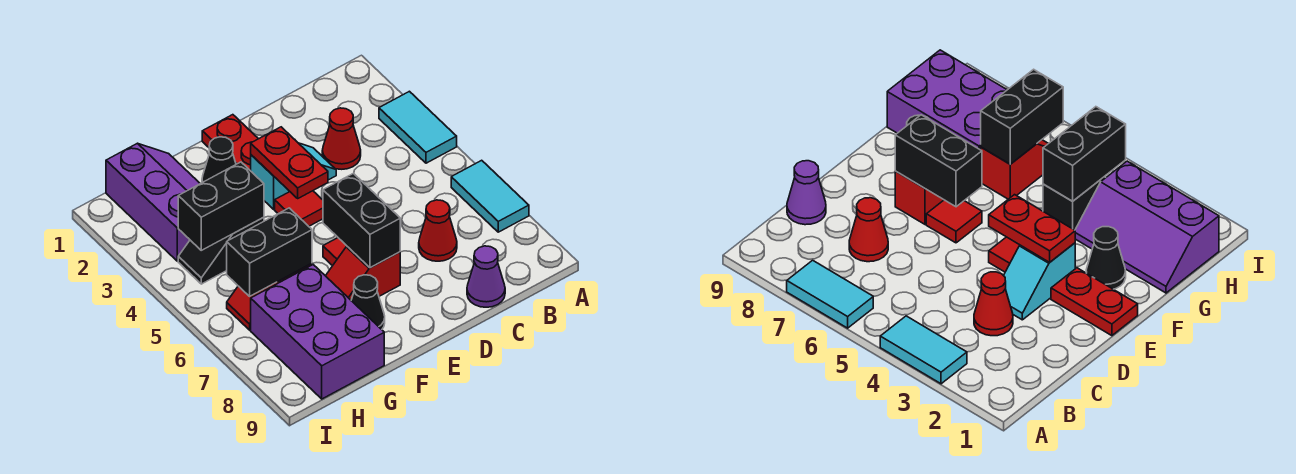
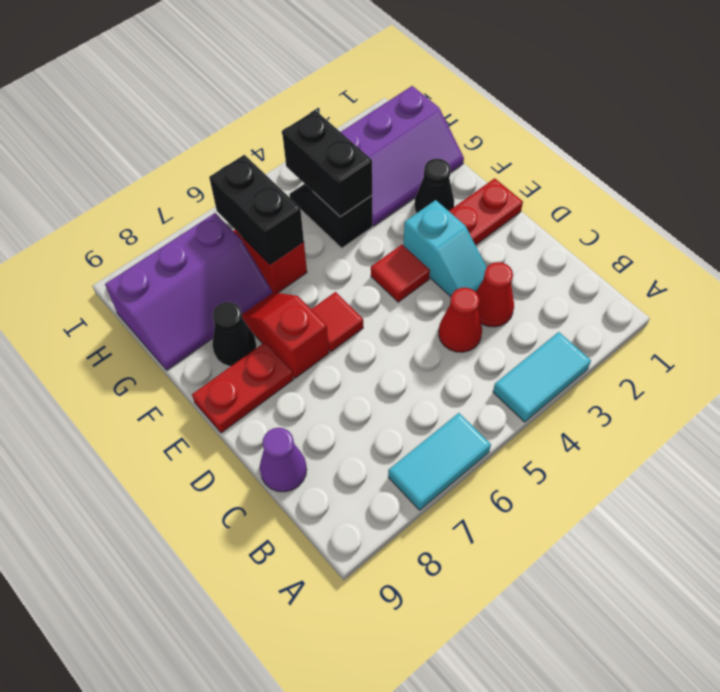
red cone C7 level 1 -> red cone C4 level 1
red plate E3:E4 level 2 -> red plate E8:E9 level 1
black brick E6:E7 level 2 -> none
purple brick G7:H9 level 1 -> purple slope G7:H9 level 1 top H

